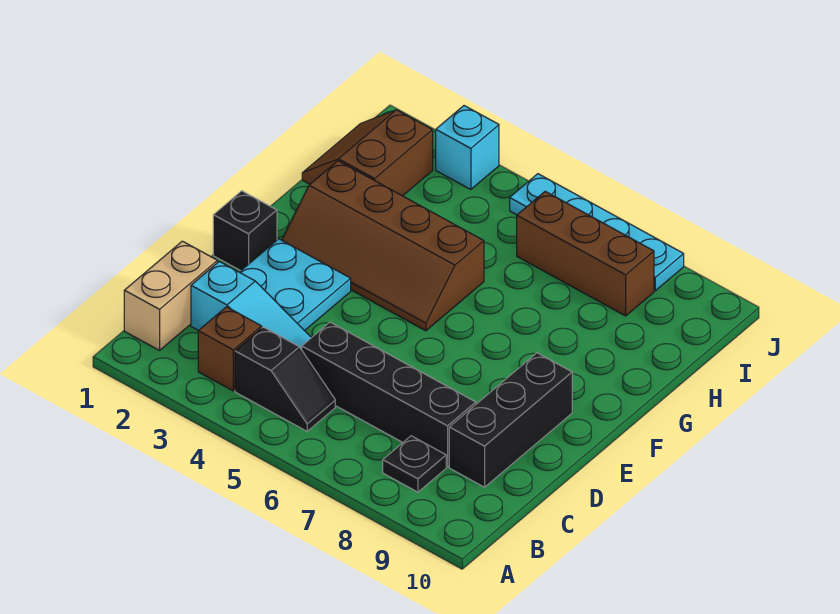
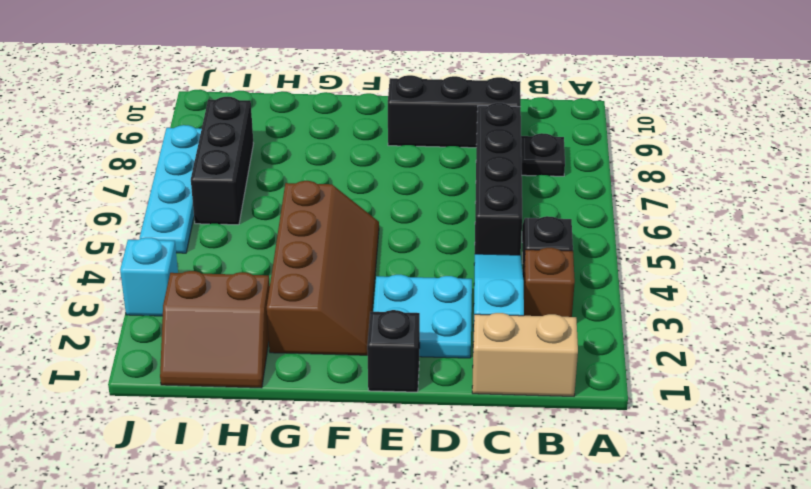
brown brick I6:I8 level 1 -> black brick I6:I8 level 1

